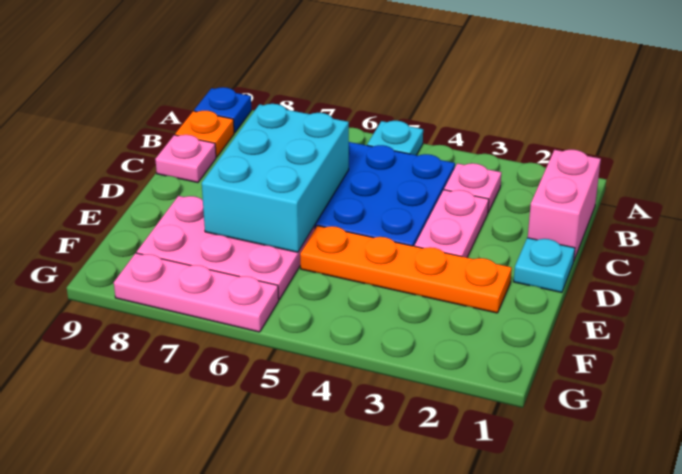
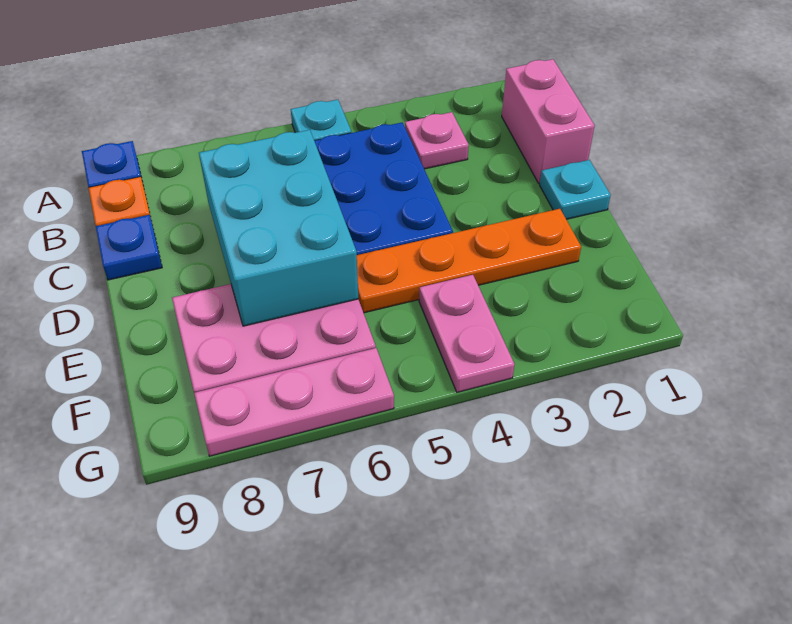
pink plate C3:D3 level 1 -> pink plate F4:G4 level 1
pink plate C9 level 1 -> blue plate C9 level 1

